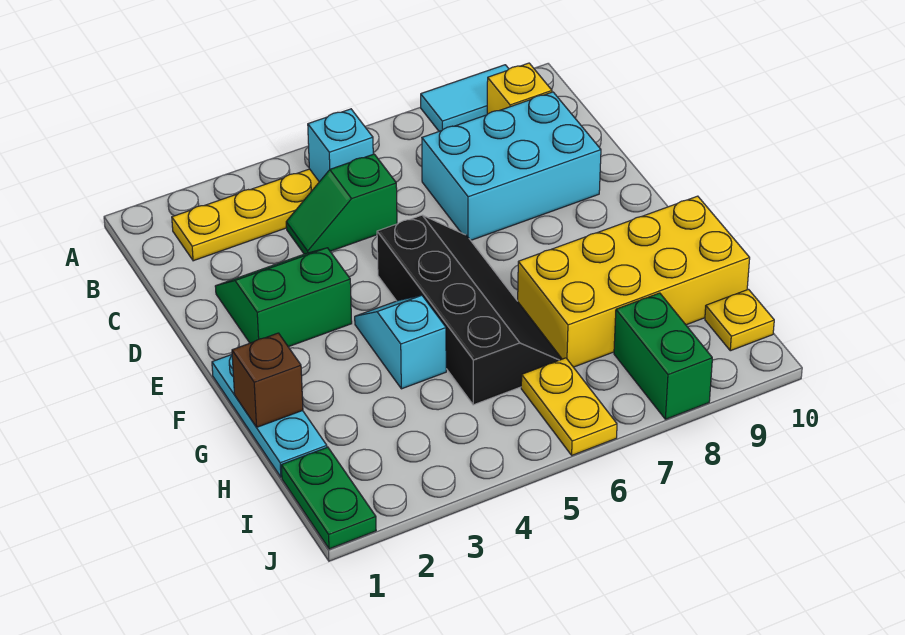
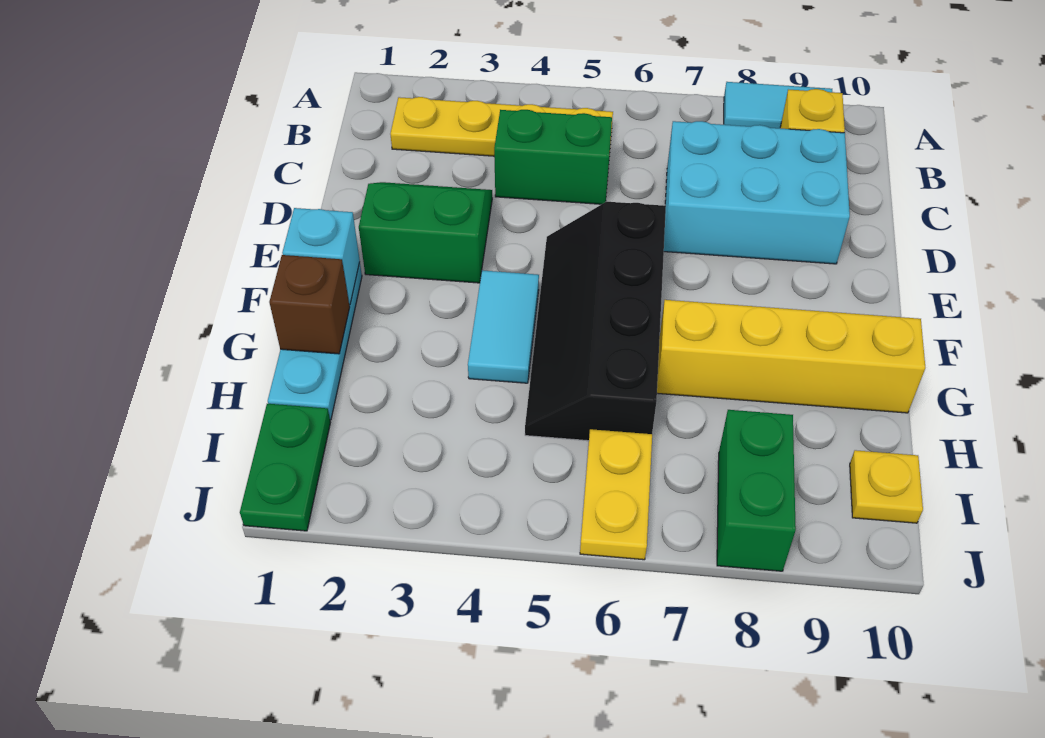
cyan brick B5 level 2 -> cyan brick F1 level 2
green slope C4:C5 level 1 top 5 -> green brick C4:C5 level 1
black slope E5:H6 level 1 top 5 -> black slope E5:H6 level 1 top 6
cyan slope F4:G4 level 1 top G -> cyan tile F4:G4 level 1
yellow brick G7:H10 level 1 -> yellow brick G7:G10 level 1

